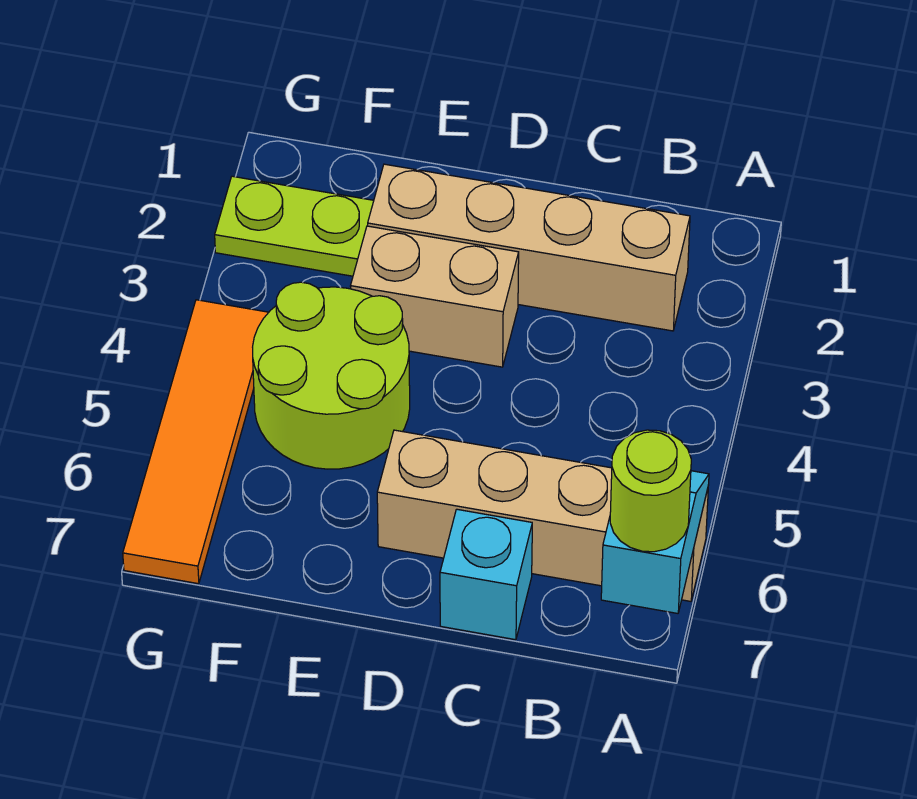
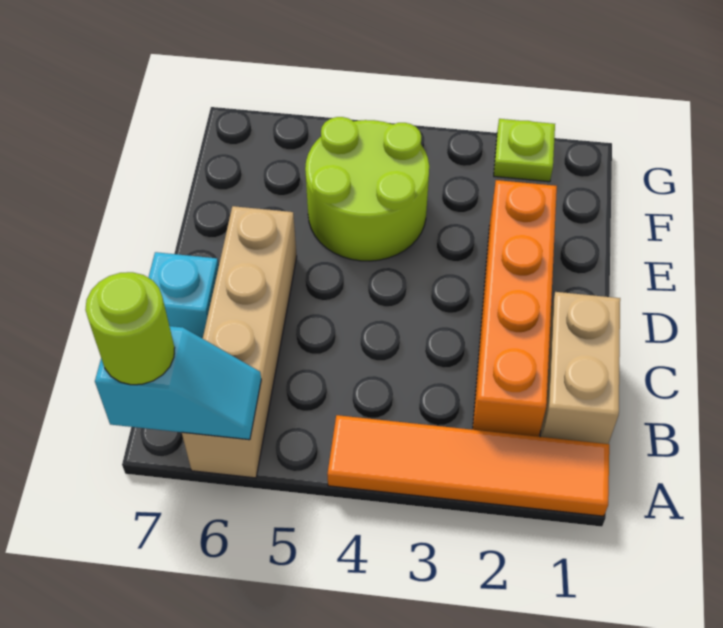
tan brick B2:E2 level 1 -> orange brick B2:E2 level 1
tan brick D3:E3 level 1 -> tan brick B1:C1 level 1
lime plate F2:G2 level 1 -> lime plate G2 level 1
orange tile G4:G7 level 1 -> orange tile A1:A4 level 1

